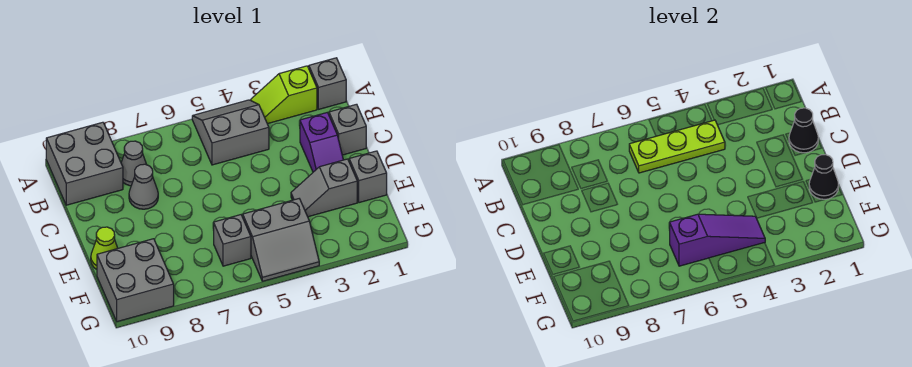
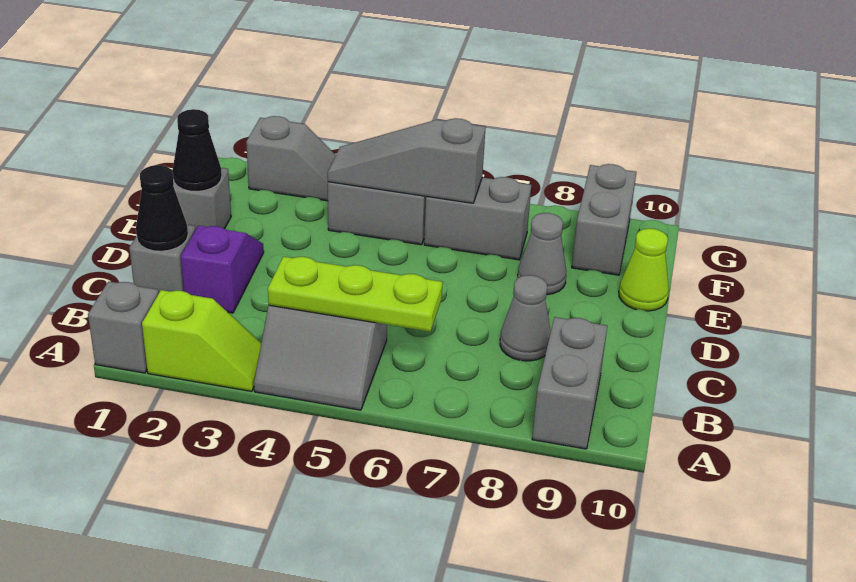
grey brick A9:B10 level 1 -> grey brick A9:B9 level 1
grey cone B8 level 1 -> grey cone E8 level 1
grey slope E2:E3 level 1 top 2 -> grey slope G2:G3 level 1 top 2
purple slope F4:F6 level 2 top 6 -> grey slope F4:F6 level 2 top 6
grey brick F6 level 1 -> grey brick F6:F7 level 1
grey brick F9:G10 level 1 -> grey brick F9:G9 level 1

